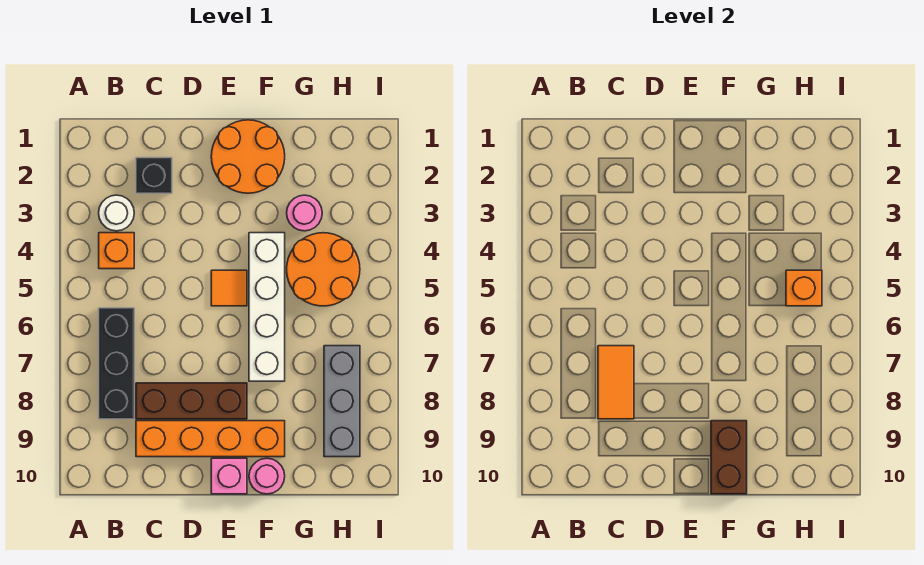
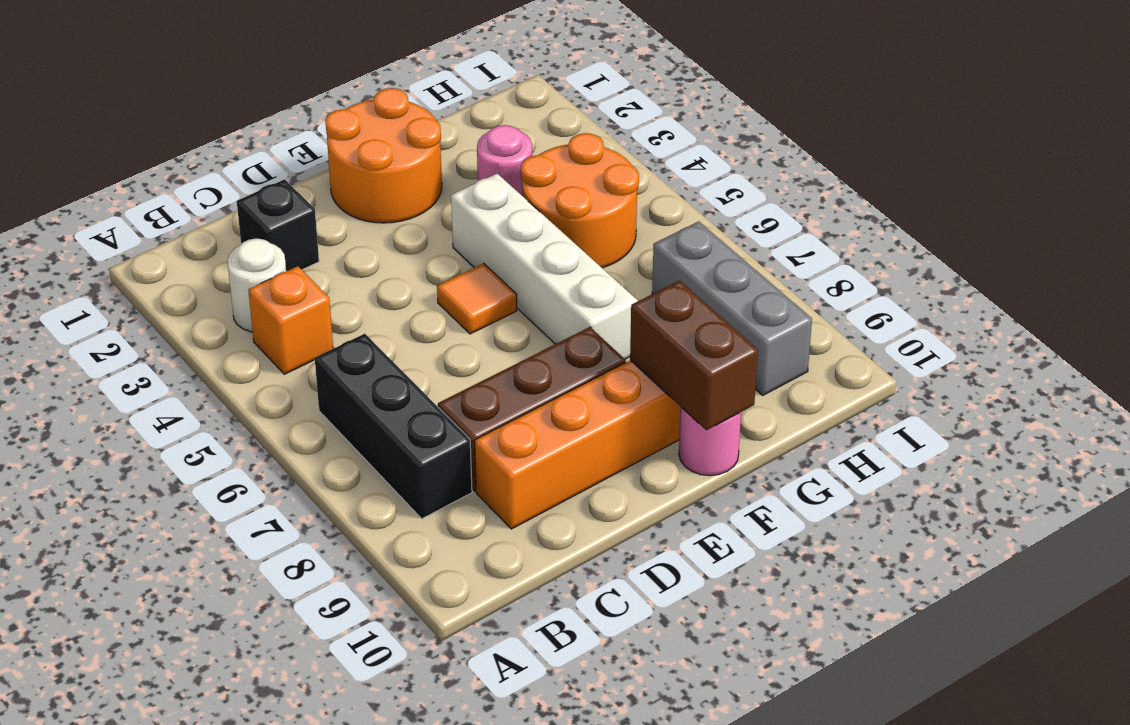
orange tile C7:C8 level 2 -> none
pink brick E10 level 1 -> none
orange brick H5 level 2 -> none

